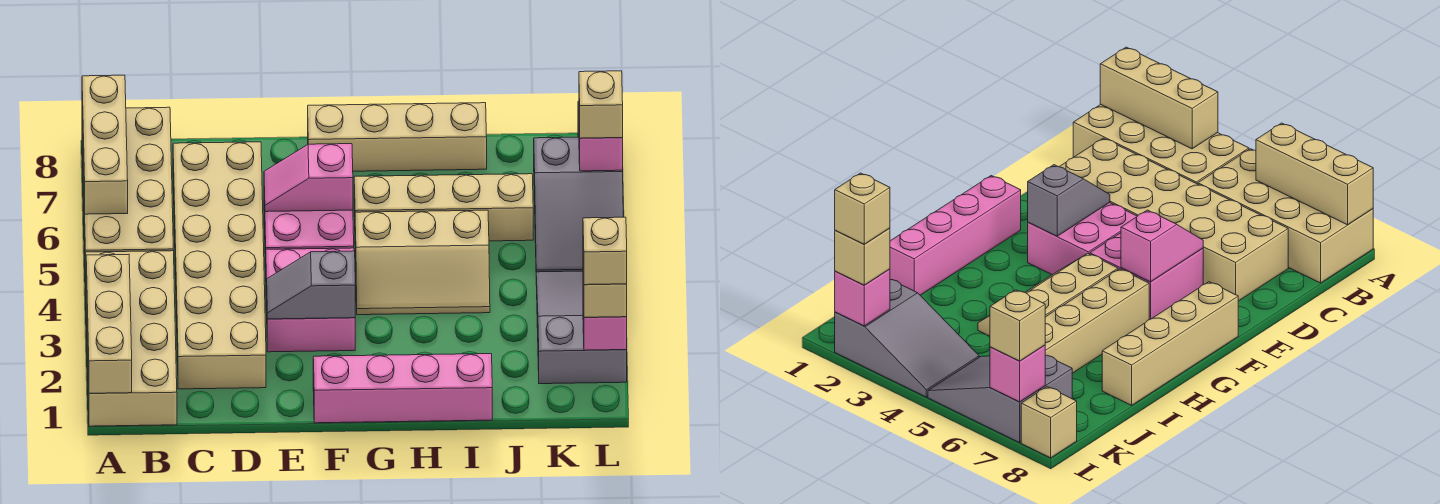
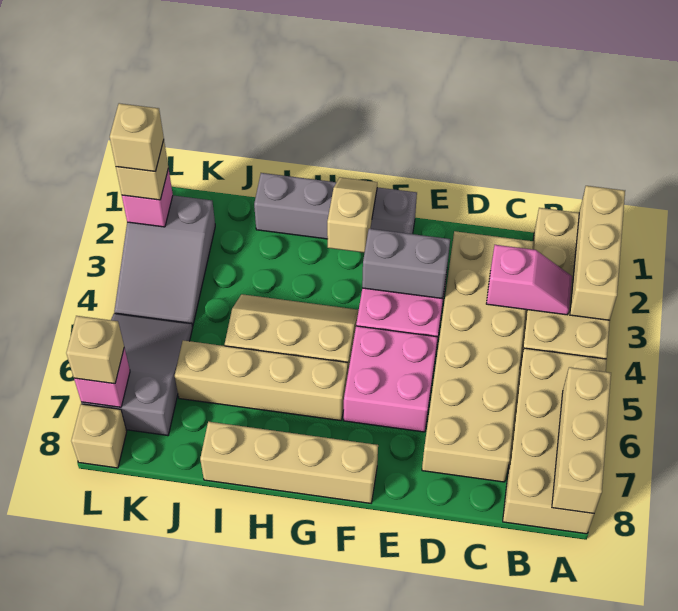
grey slope E3:F3 level 2 top F -> grey brick E3:F3 level 2
pink slope E6:F6 level 2 top F -> pink slope B3:C3 level 2 top C
pink brick F1:I1 level 1 -> grey brick F1:I1 level 1
none -> tan slope G1:G2 level 2 top 2

